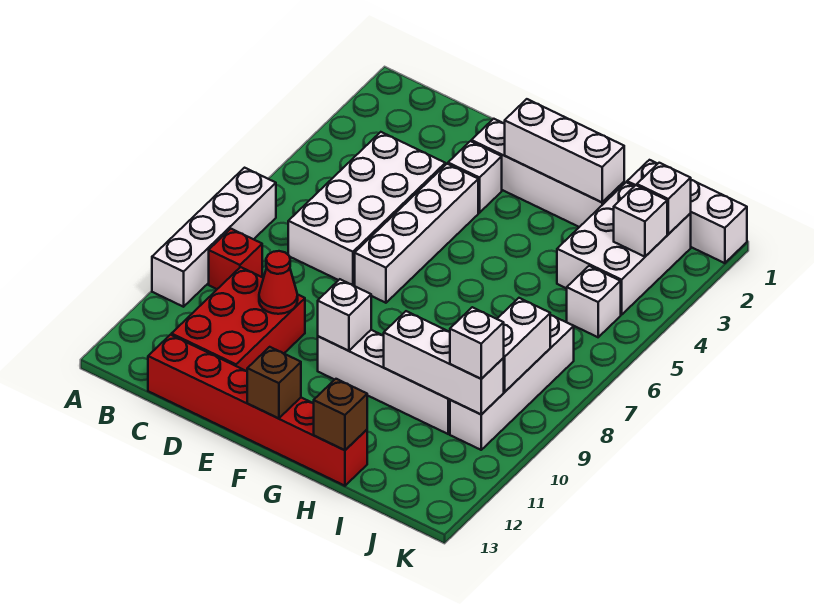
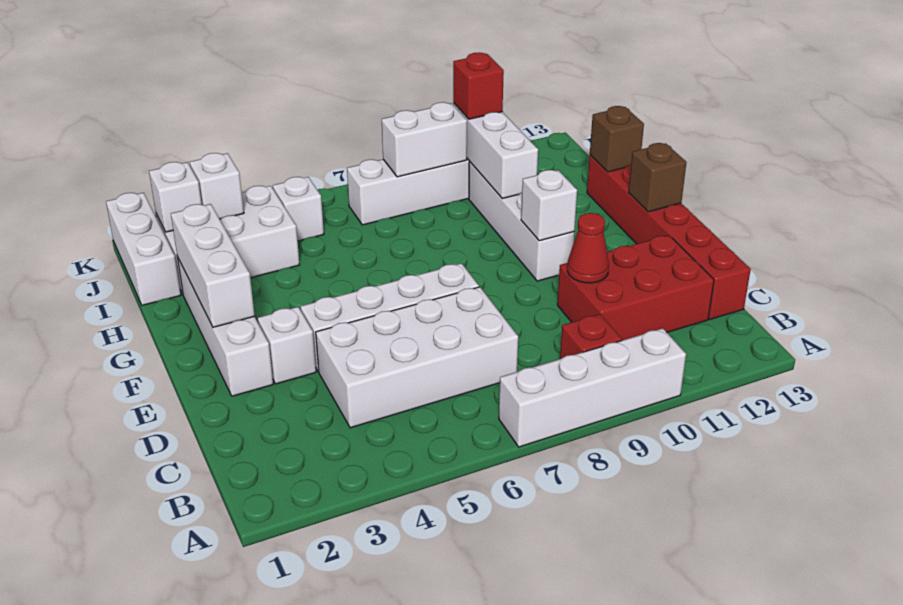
white brick J10 level 3 -> red brick J10 level 3

